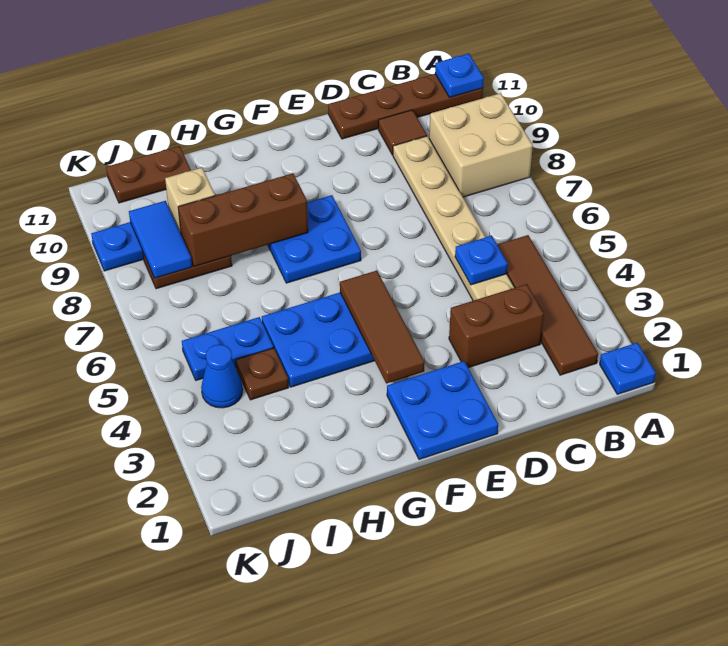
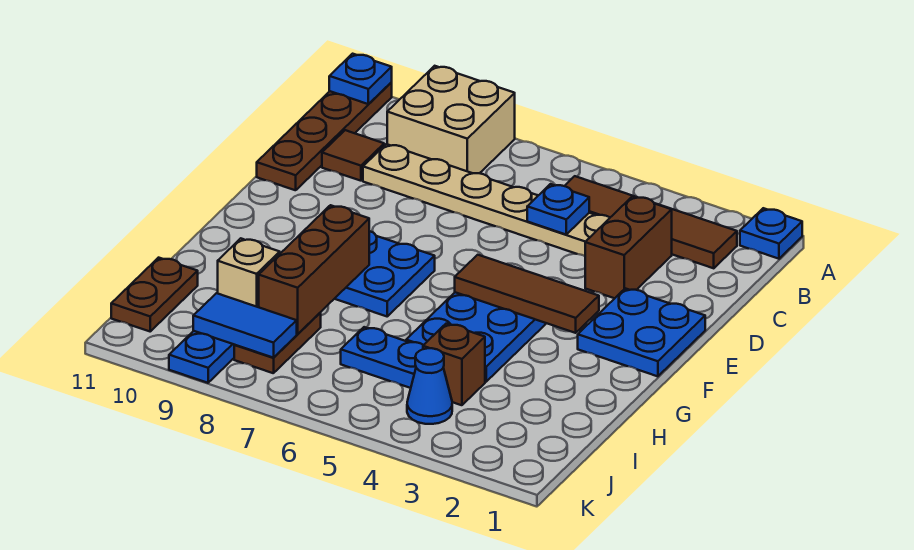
brown plate I4 level 1 -> brown brick I4 level 1
blue plate I5:J5 level 1 -> blue plate I5:I6 level 1

